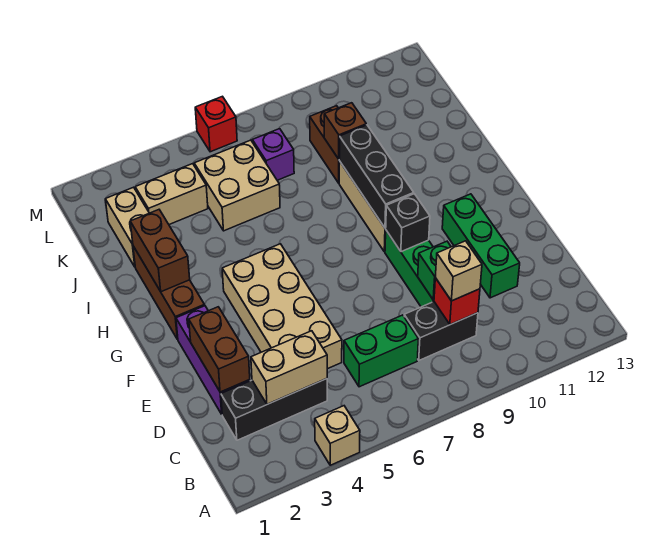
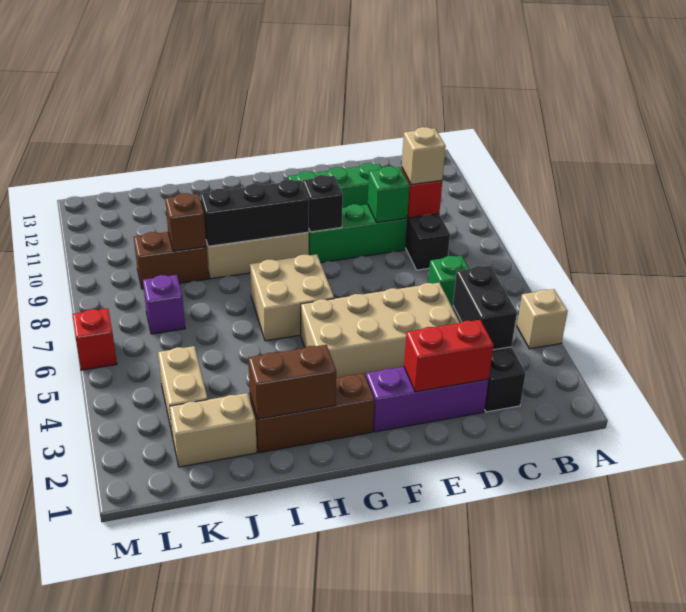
tan brick C3:C4 level 2 -> black brick C3:C4 level 2
green brick C6:C7 level 1 -> green brick C6 level 1
brown brick D2:E2 level 2 -> red brick D2:E2 level 2
tan brick J5:K6 level 1 -> tan brick G6:H7 level 1

